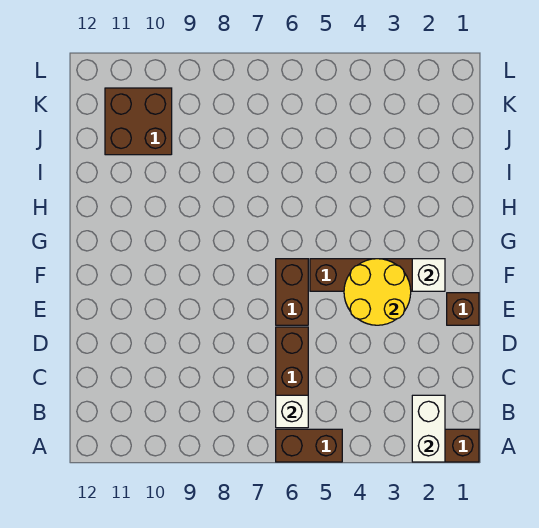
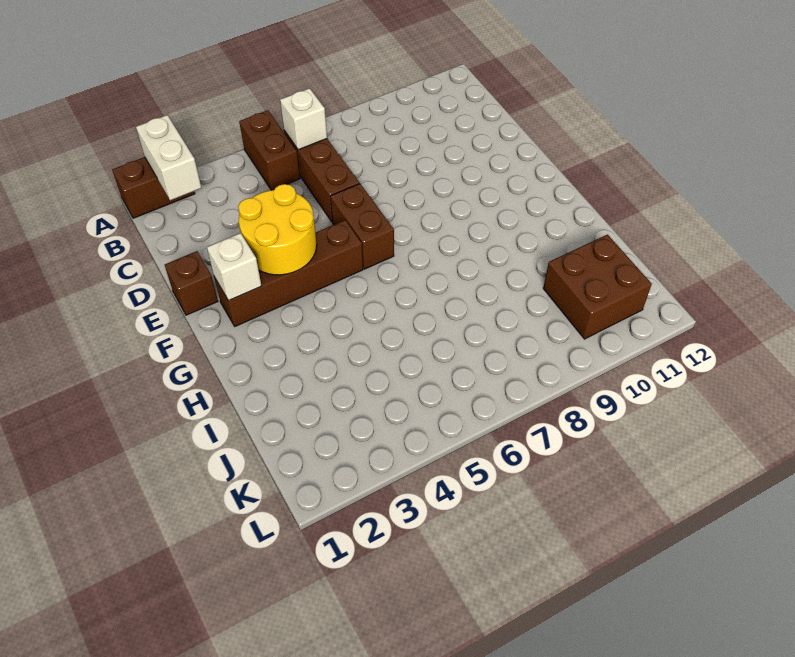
brown brick A5:A6 level 1 -> brown brick A5:B5 level 1

